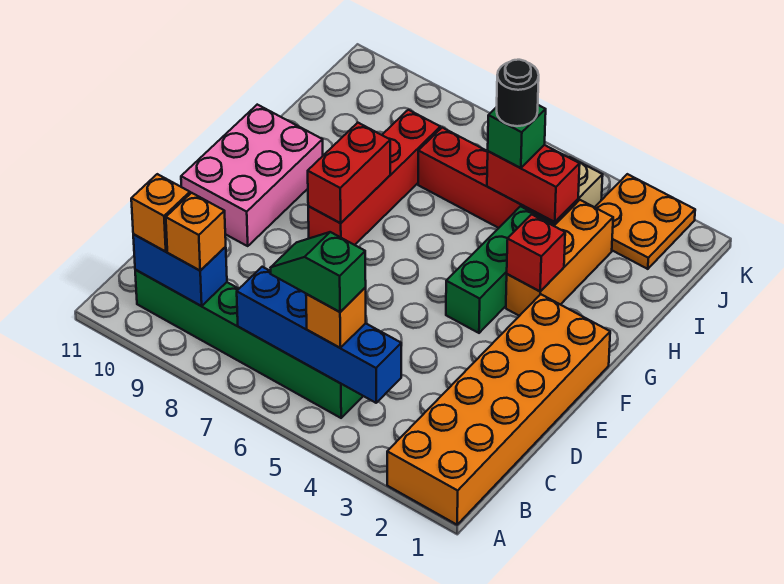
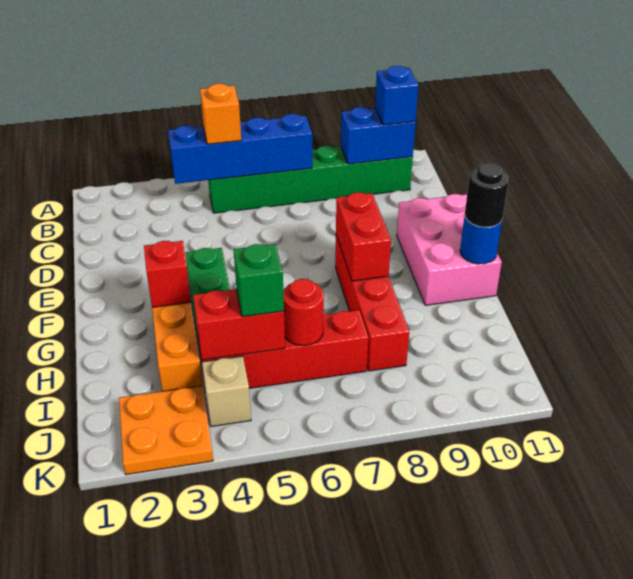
orange brick A1:F2 level 1 -> none
green slope B5:B6 level 4 top 5 -> none
orange brick B9 level 3 -> none
orange brick B10 level 3 -> blue brick B10 level 3
none -> blue round brick G11 level 2
black round brick I5 level 4 -> black round brick G11 level 3
none -> red round brick I6 level 2

